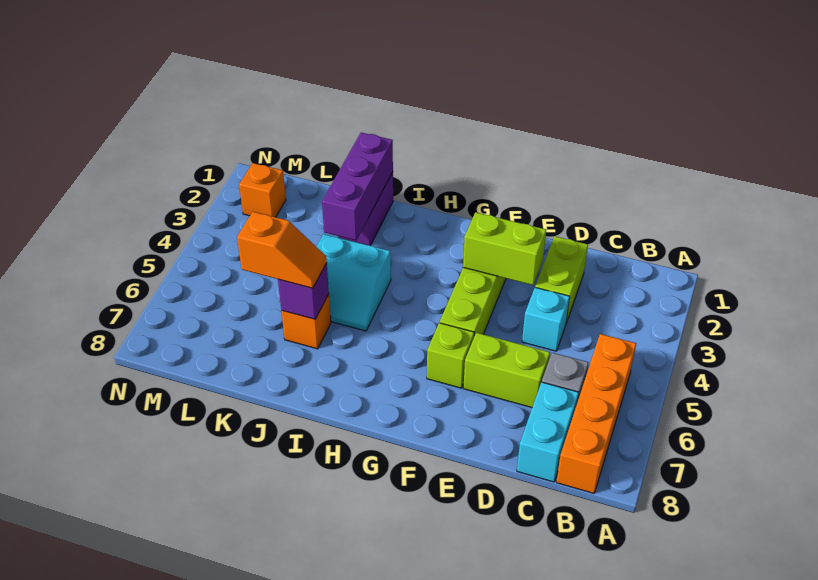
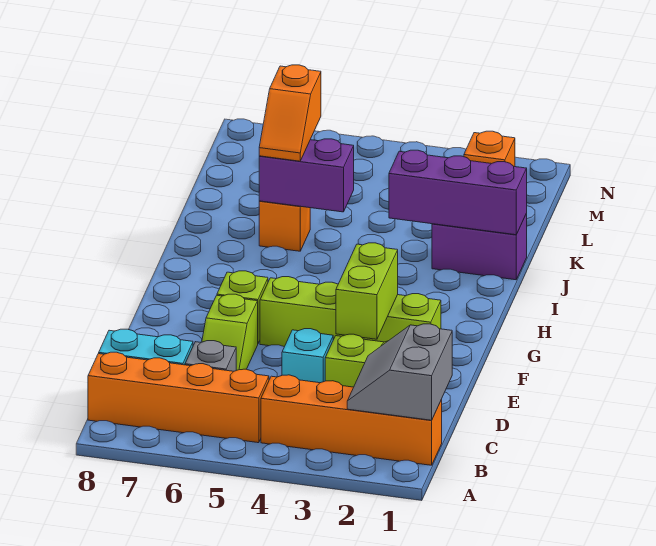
none -> orange brick B1:B4 level 1
none -> grey slope B1:C2 level 2 top 1
lime brick D6:E6 level 1 -> lime slope D6:E6 level 1 top E
cyan slope I4:J5 level 1 top 4 -> none
purple brick J6 level 2 -> purple brick J5:J6 level 2

